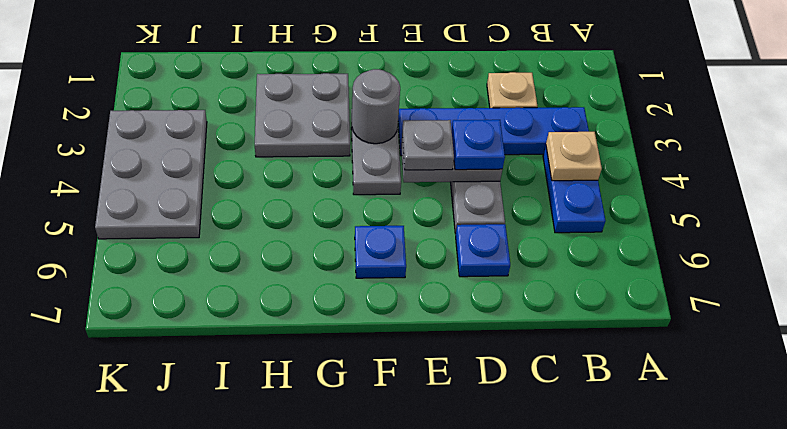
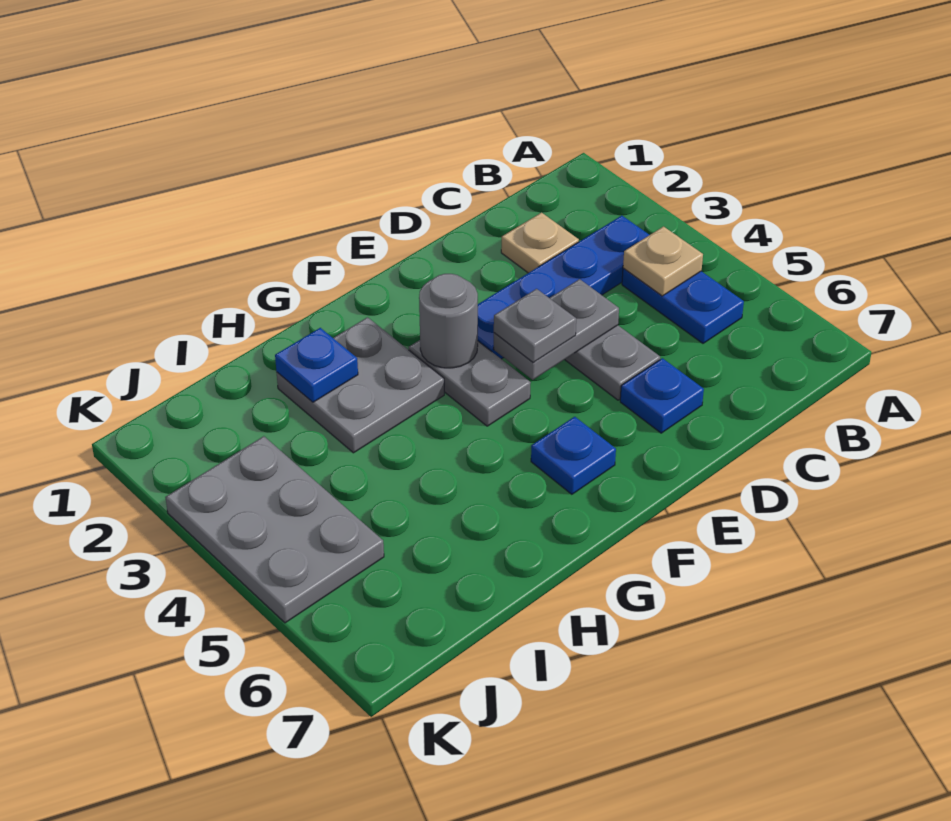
blue plate D4 level 3 -> blue plate H2 level 2

